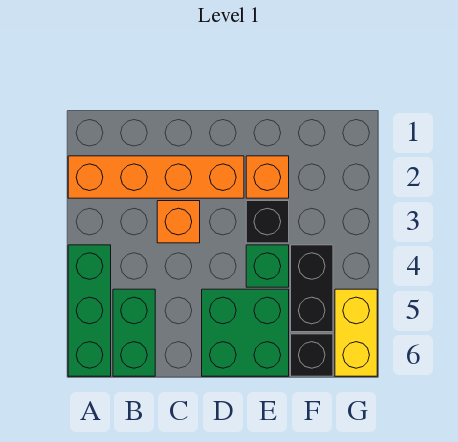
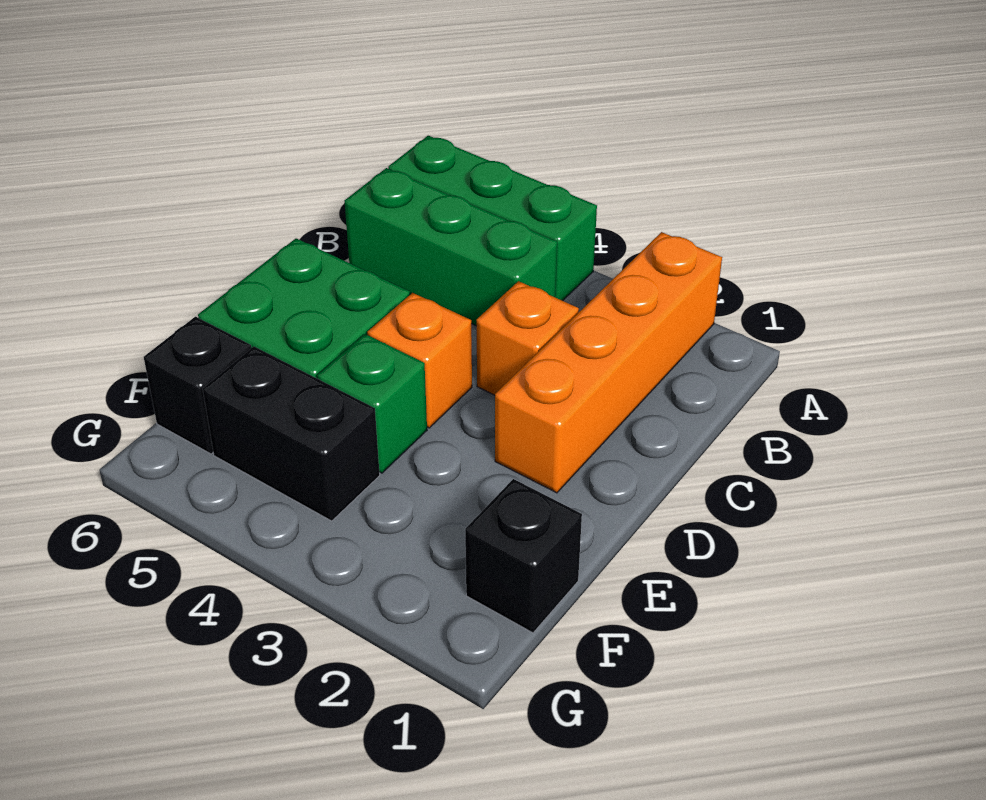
green brick B5:B6 level 1 -> green brick B4:B6 level 1
orange brick E2 level 1 -> orange brick D4 level 1
black brick E3 level 1 -> black brick F1 level 1
yellow brick G5:G6 level 1 -> none

